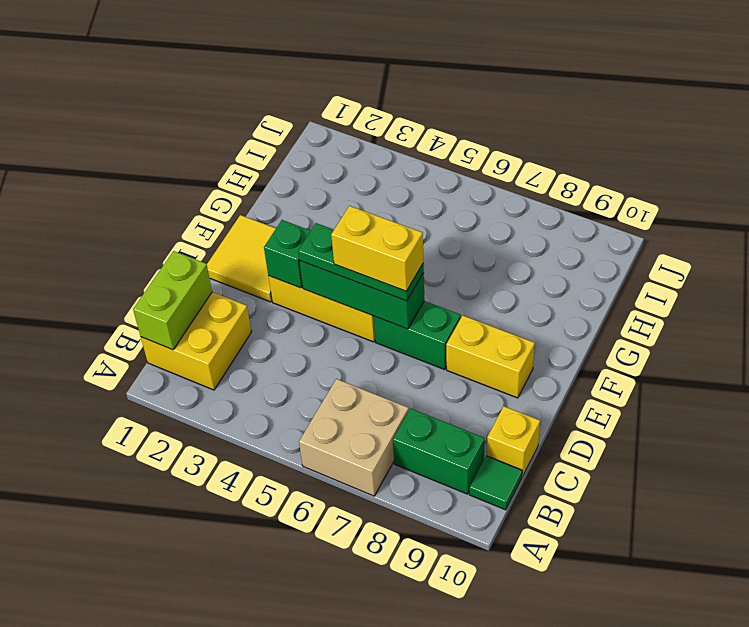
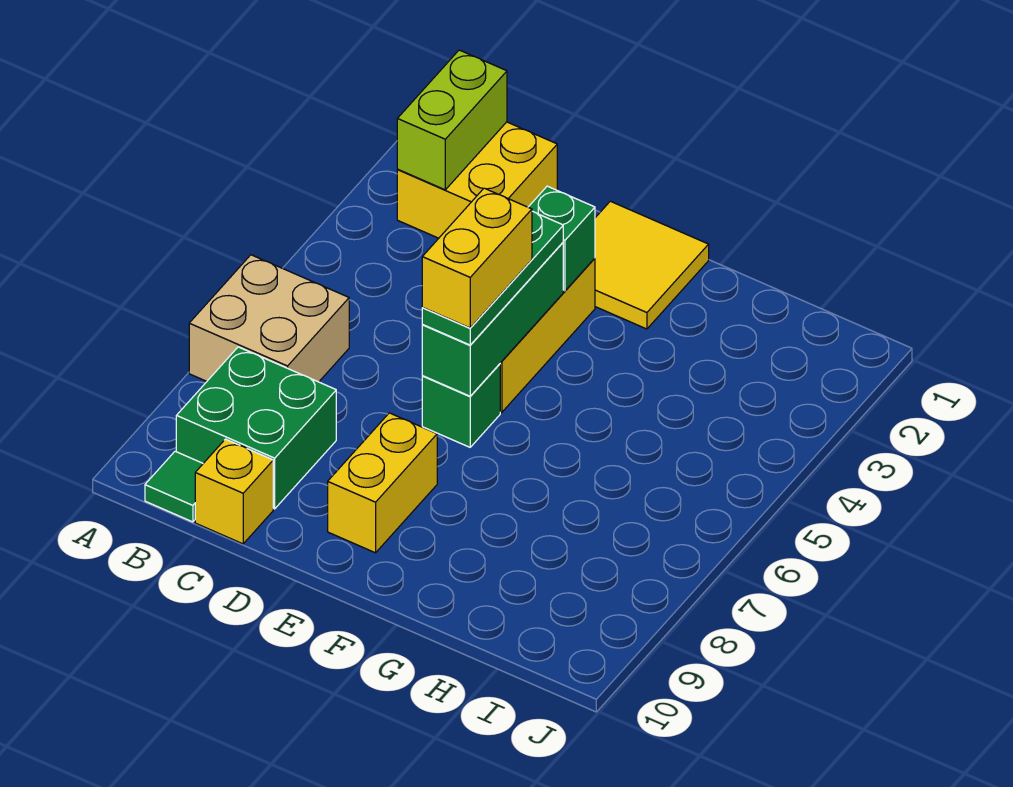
lime brick B1:C1 level 2 -> lime brick B1:B2 level 2
green brick B8:B9 level 1 -> green brick B8:C9 level 1
green brick E6:E7 level 1 -> green brick E6 level 1

